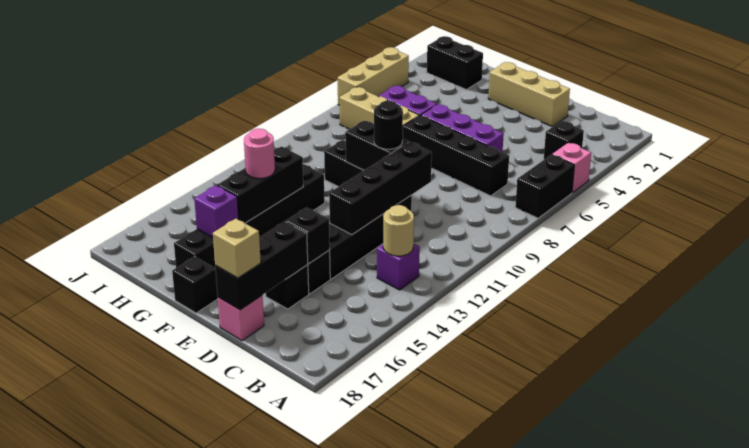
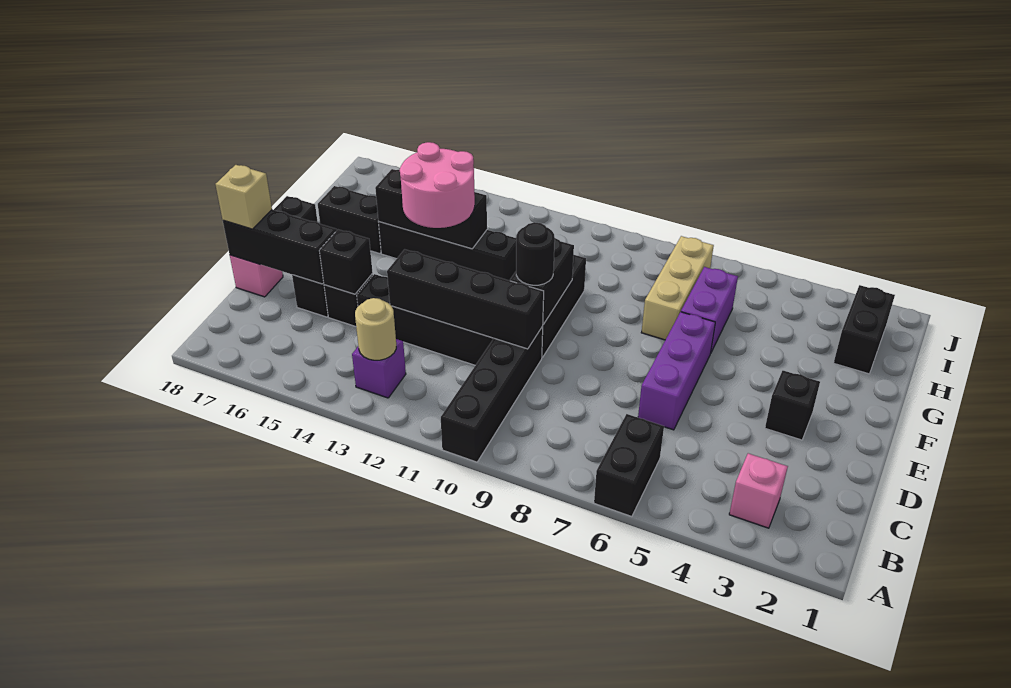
pink brick A5 level 1 -> pink brick B3 level 1
black brick A6:A7 level 1 -> black brick A6:B6 level 1
black brick B4 level 1 -> black brick E3 level 1
black brick C7:F7 level 1 -> black brick A10:D10 level 1
tan brick D2:F2 level 1 -> none
pink round brick G14 level 3 -> pink round brick F13:G14 level 3
purple brick G16 level 2 -> none
tan brick J4:J6 level 1 -> none

